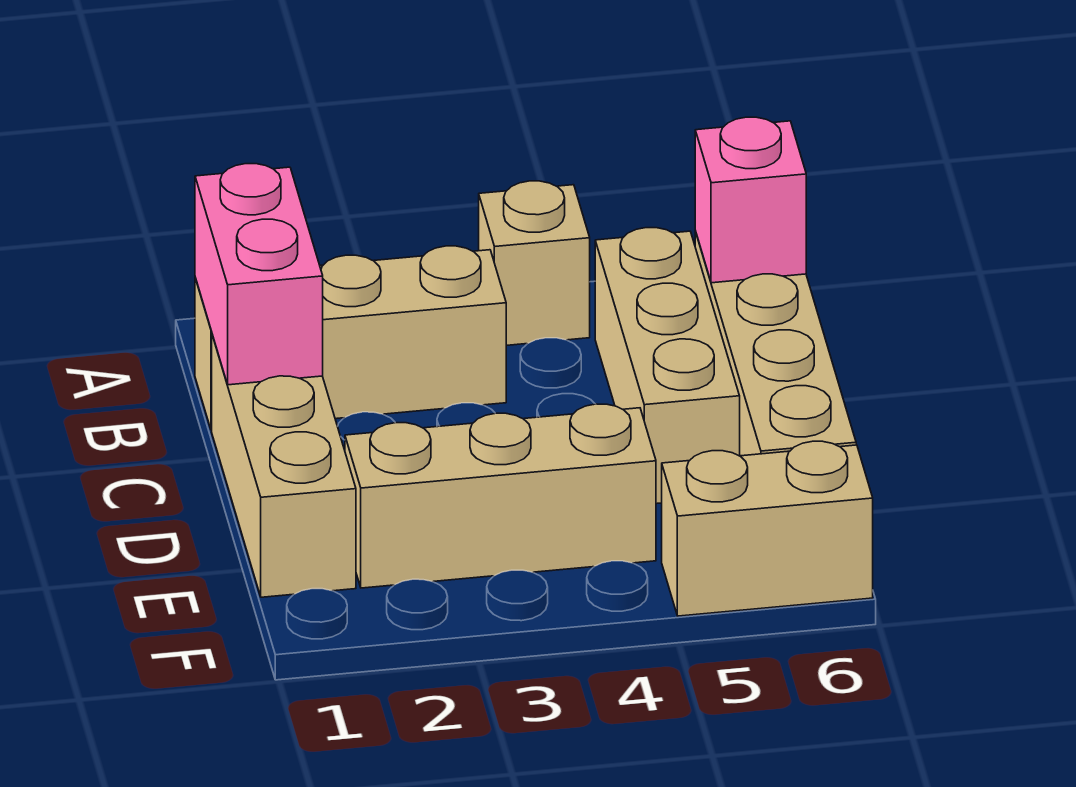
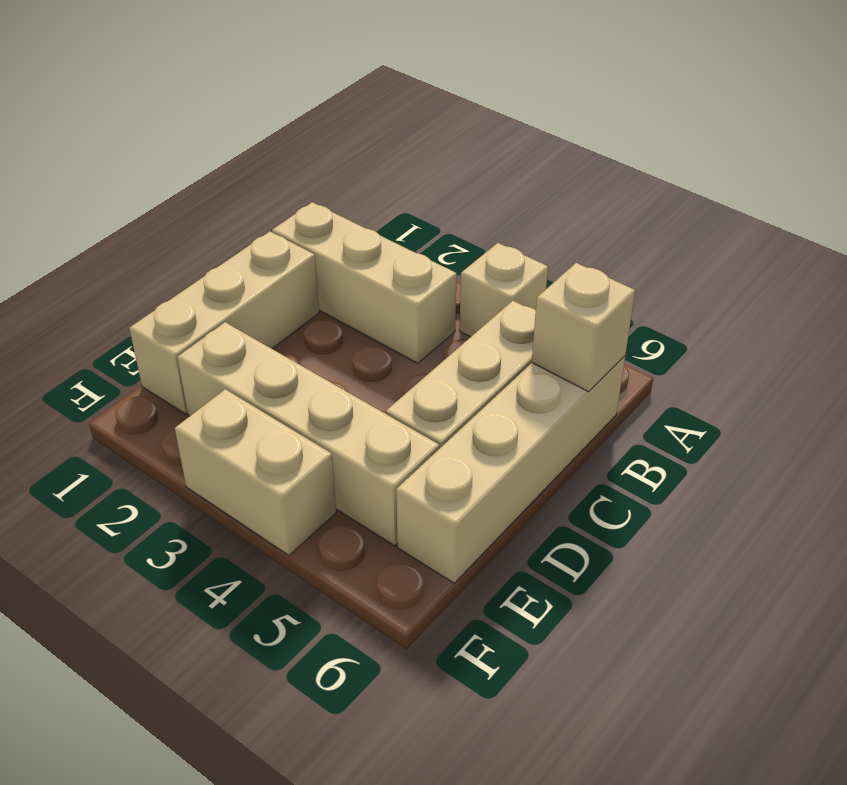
pink brick B1:C1 level 2 -> none
pink brick B6 level 2 -> tan brick B6 level 2
tan brick E2:E4 level 1 -> tan brick E2:E5 level 1
tan brick F5:F6 level 1 -> tan brick F3:F4 level 1

